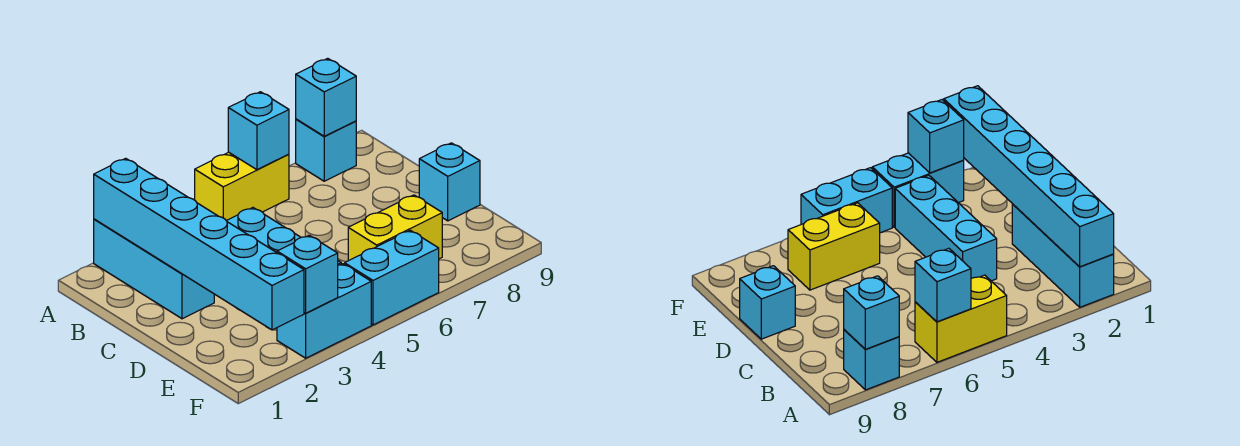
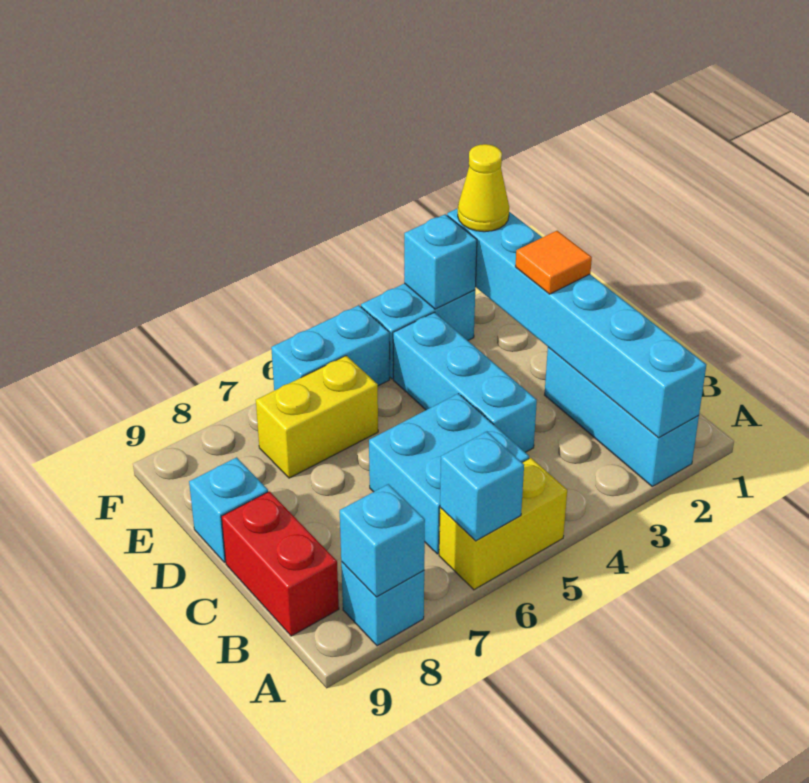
none -> cyan brick B5:C6 level 1
none -> red brick B9:C9 level 1
none -> orange tile D2 level 3
none -> yellow cone F2 level 3

